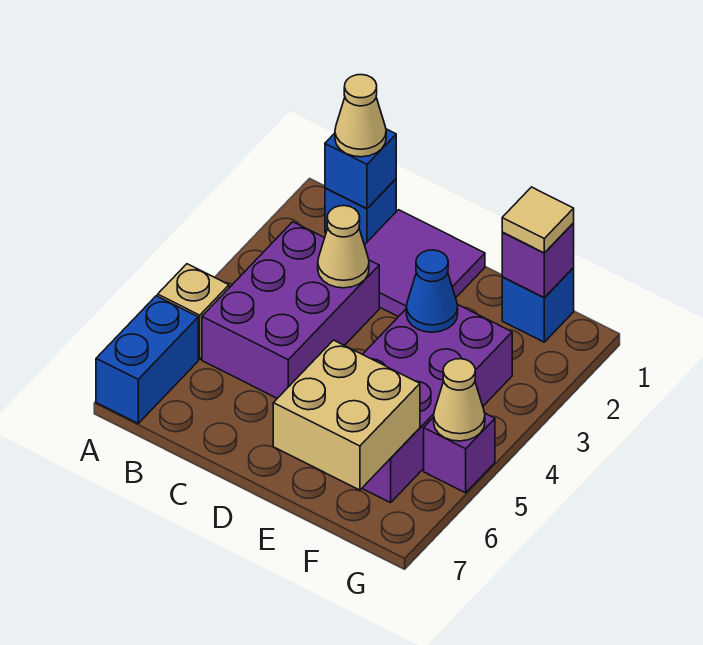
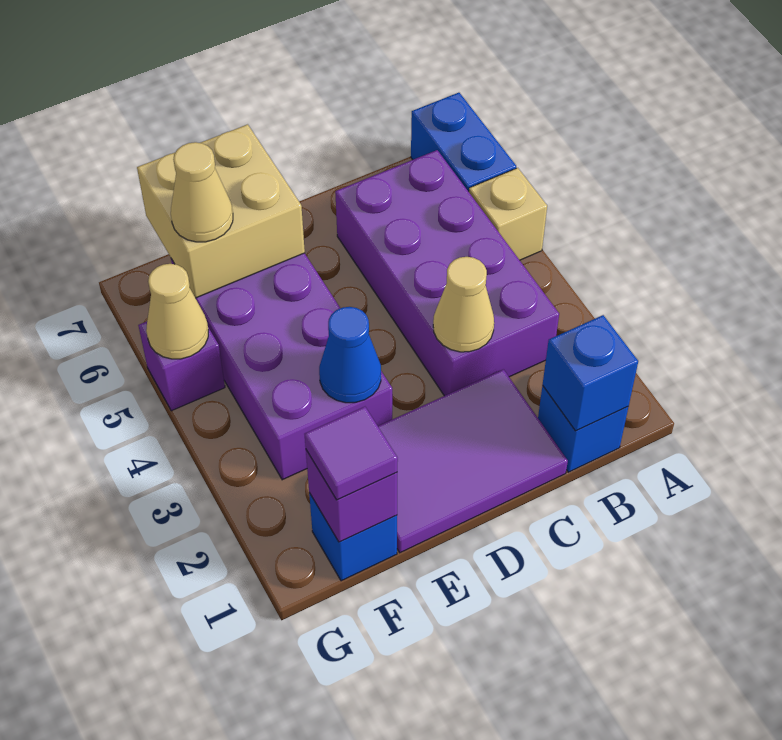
tan cone B1 level 3 -> tan cone F6 level 3
purple brick B3:C5 level 1 -> purple brick B3:C6 level 1
purple tile C1:D2 level 1 -> purple tile C1:E2 level 1
tan tile F1 level 3 -> purple tile F1 level 3

